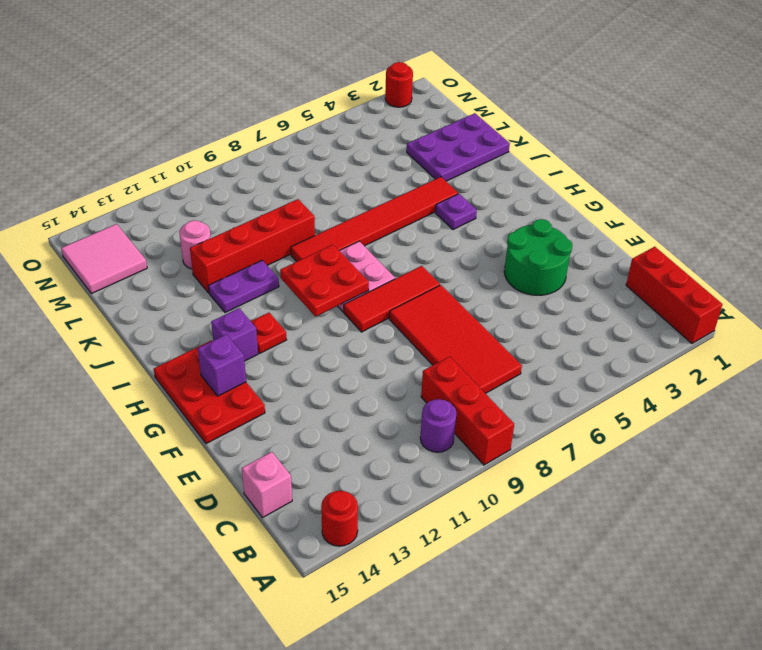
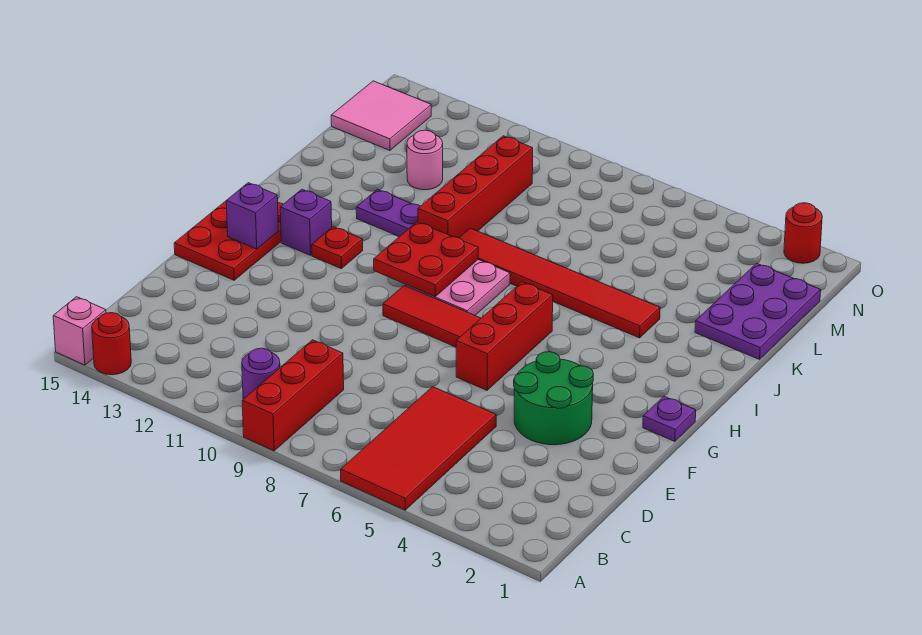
red brick A1:C1 level 1 -> red brick F6:H6 level 1
red tile C7:F8 level 1 -> red tile A5:D6 level 1
pink brick C15 level 1 -> pink brick A15 level 1
purple plate I4 level 1 -> purple plate G1 level 1
purple plate K1:L3 level 1 -> purple plate K1:M2 level 1
red brick K9:K12 level 1 -> red brick J10:M10 level 1

